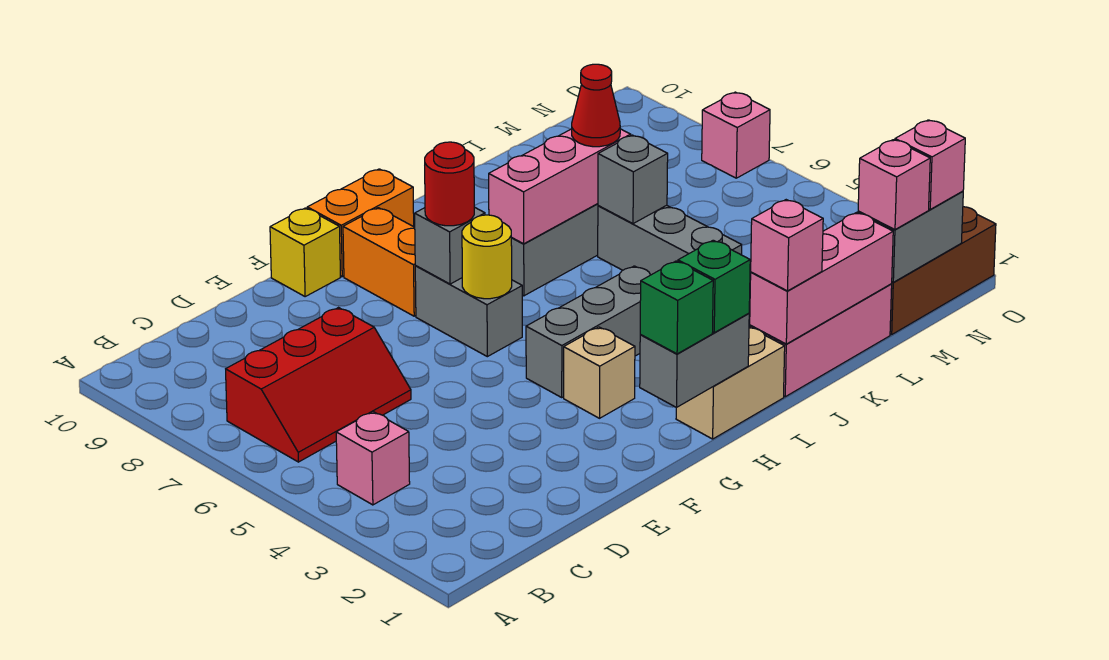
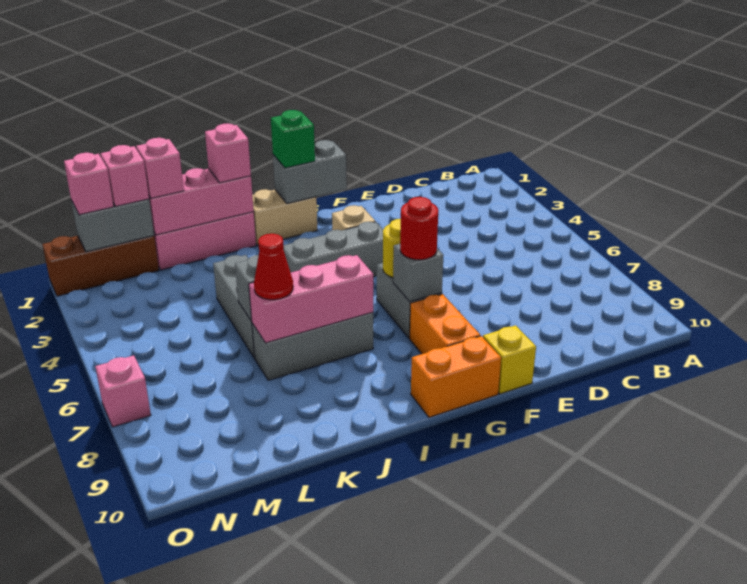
pink brick B4 level 1 -> pink brick L1 level 3
red slope B6:D7 level 1 top 7 -> none
green brick G1 level 3 -> none

